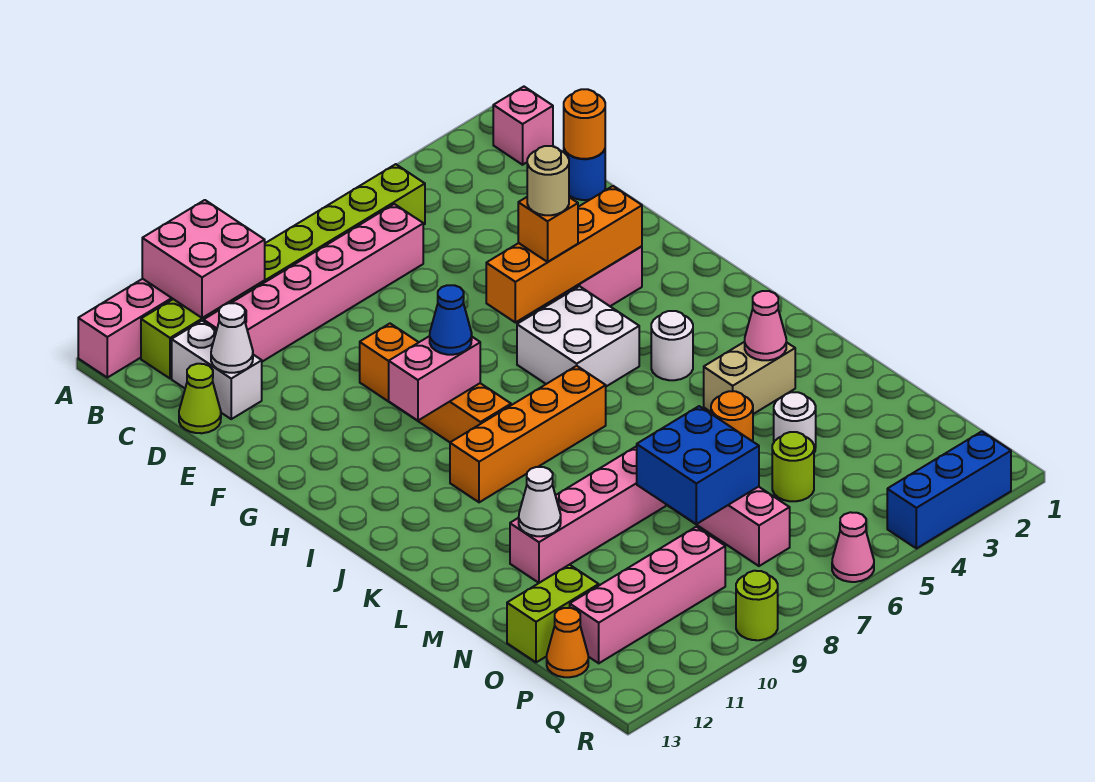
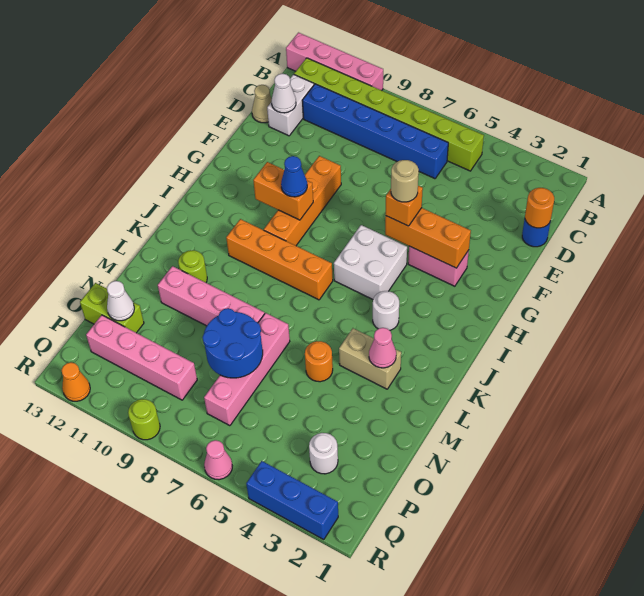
pink brick A10:B11 level 2 -> none
pink brick B1 level 1 -> none
pink brick C6:C11 level 1 -> blue brick C6:C11 level 1
lime cone D13 level 1 -> tan cone D13 level 1
orange brick G3:G6 level 2 -> orange brick G3:G5 level 2
pink brick H9:H10 level 2 -> orange brick H9:H10 level 2
white cone M11 level 2 -> white cone O12 level 2
white round brick N4 level 1 -> white round brick P3 level 1
blue brick N7:O8 level 2 -> blue round brick N7:O8 level 2
lime round brick O5 level 1 -> lime round brick L11 level 1
orange cone P13 level 1 -> orange cone R12 level 1

